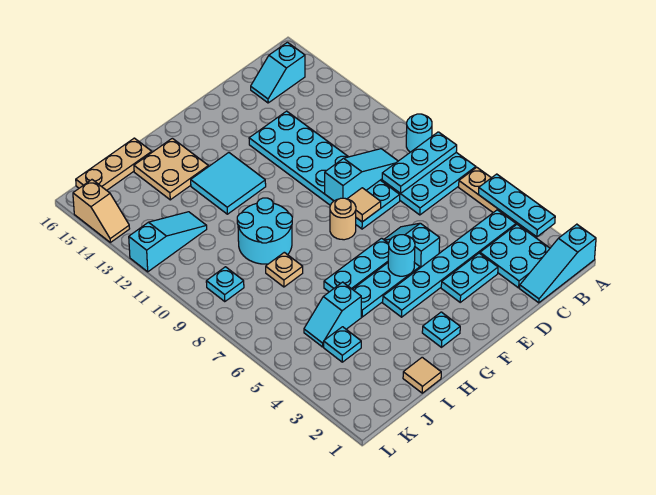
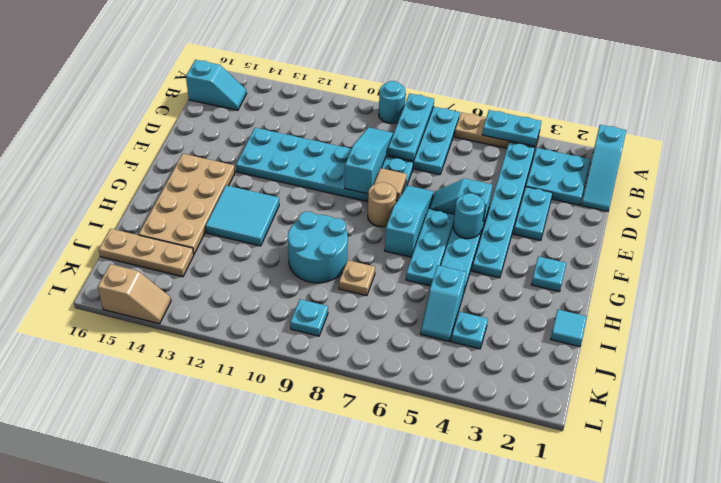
cyan plate A3:A5 level 2 -> cyan plate A4:A5 level 2
cyan slope B15:C15 level 1 top B -> cyan slope B15:B16 level 1 top 16
tan plate H14:I15 level 1 -> tan plate F14:I15 level 1
tan tile I1 level 1 -> cyan tile I1 level 1
tan plate I16:K16 level 1 -> tan plate J14:J16 level 1
cyan slope J12:L12 level 1 top L -> cyan slope E7:G7 level 1 top G

